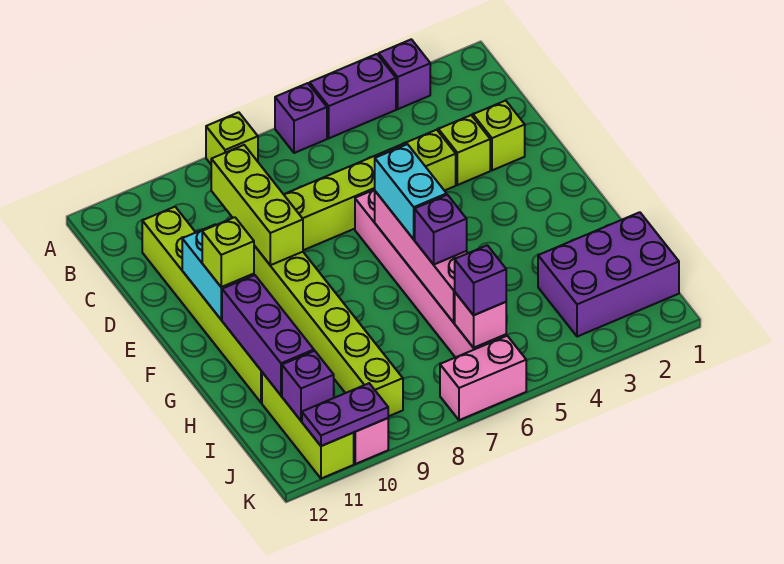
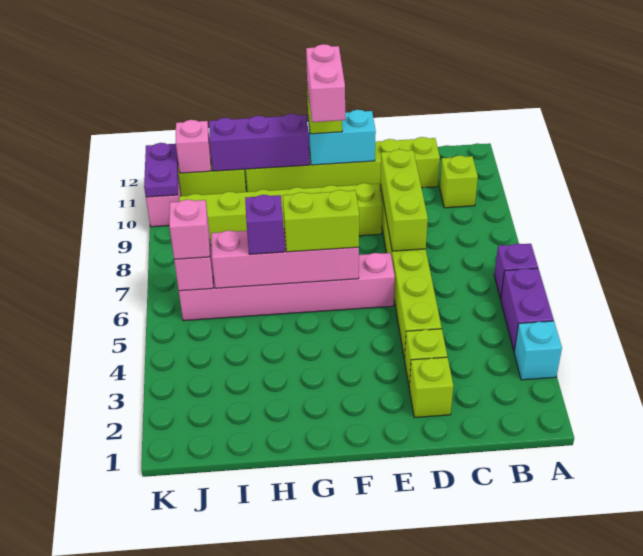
purple brick A3 level 1 -> cyan brick A3 level 1
lime brick A8 level 1 -> lime brick B10 level 1
lime brick C9:E9 level 2 -> lime brick D7:D9 level 2
cyan brick F6:G6 level 3 -> lime brick F6:G6 level 3
purple brick I1:J3 level 1 -> none
purple brick J6 level 3 -> pink brick J6 level 3
purple brick J11 level 2 -> pink brick J11 level 2
pink brick K6:K7 level 1 -> pink brick F10:F11 level 4

